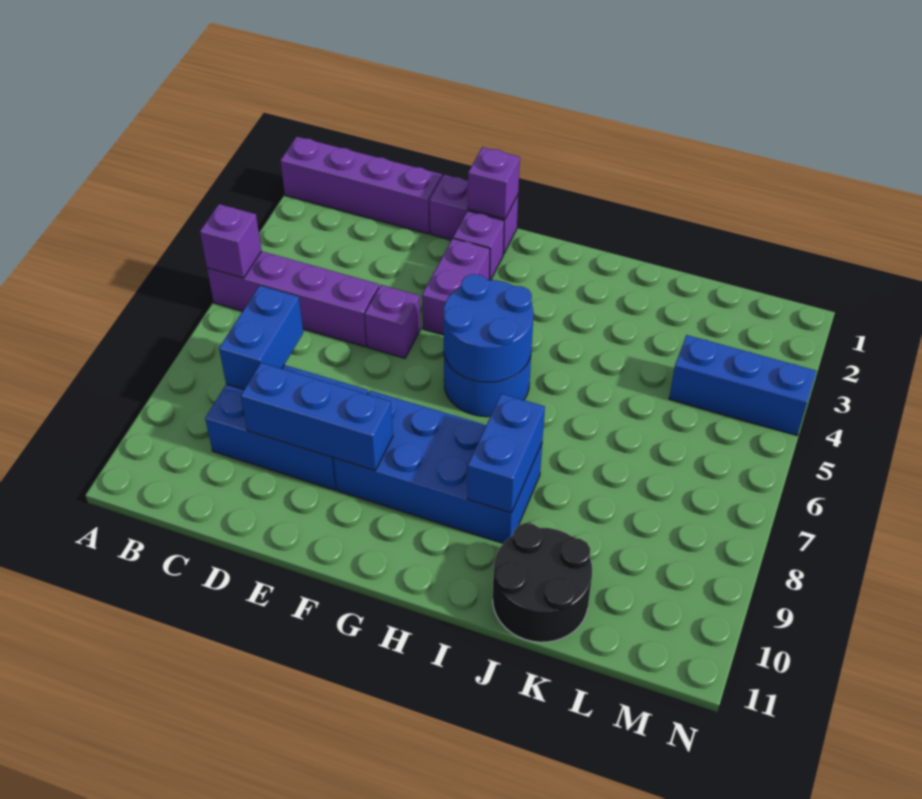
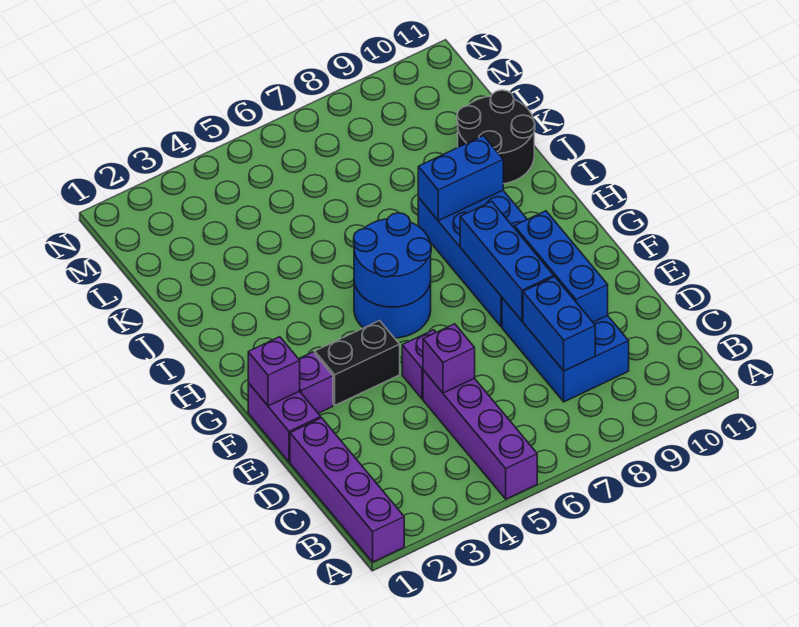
purple brick A5 level 2 -> purple brick D5 level 2
blue brick C7:C8 level 2 -> blue brick C8:D8 level 2
purple brick F3:F4 level 1 -> black brick F3:F4 level 1
blue brick L4:N4 level 1 -> blue brick E8:G8 level 2

